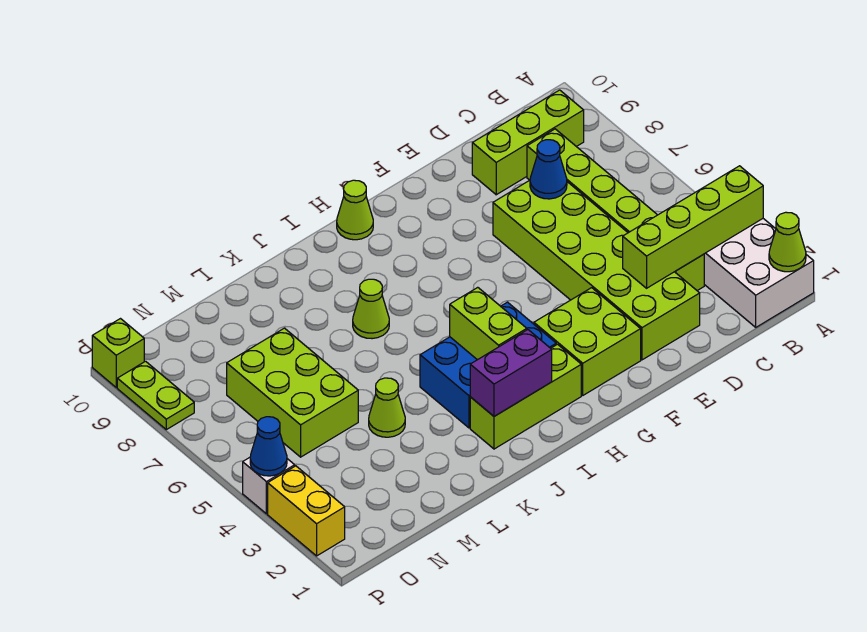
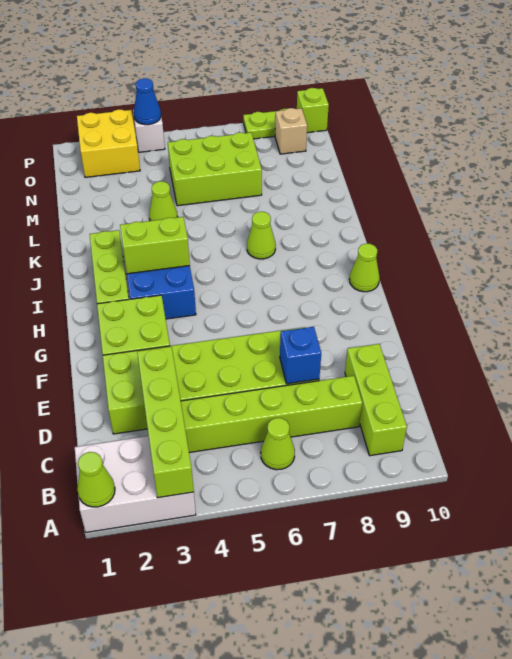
none -> lime cone B6 level 1
blue cone D7 level 2 -> blue brick D7 level 2
purple brick I2:J2 level 2 -> none
none -> tan brick O9 level 1
yellow brick P2:P3 level 1 -> yellow brick O2:P3 level 1

